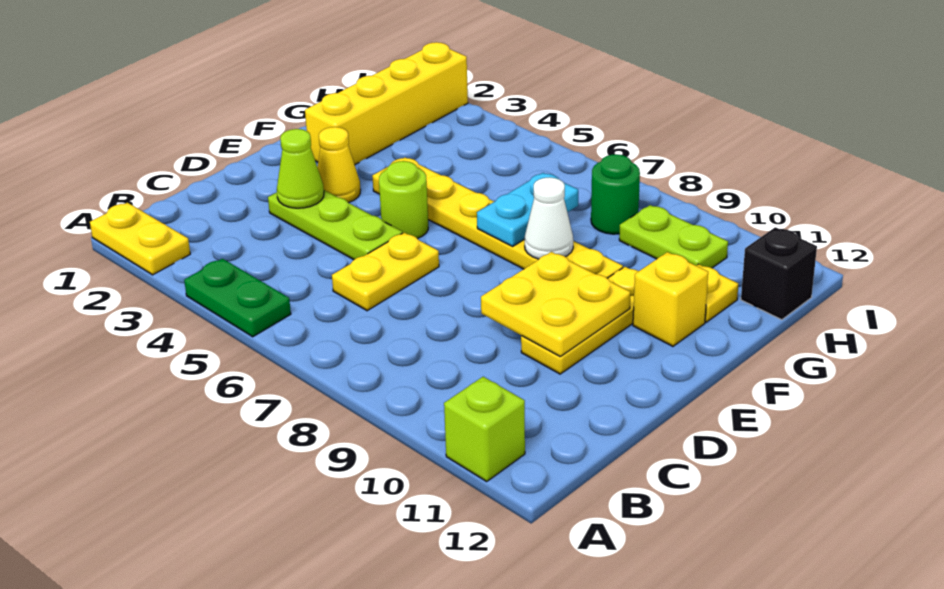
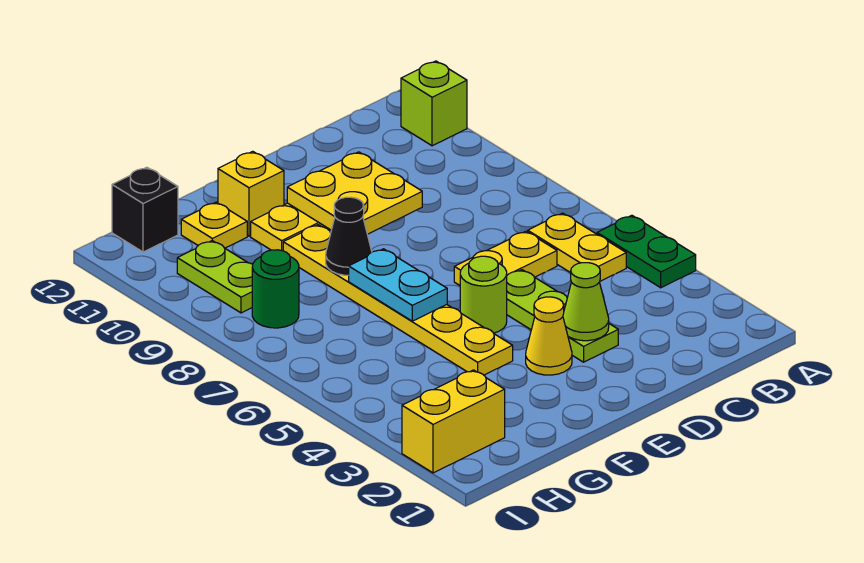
yellow plate A1:A2 level 1 -> yellow plate B5:B6 level 1
yellow brick F2:I2 level 1 -> yellow brick H2:I2 level 1
cyan plate F7:G7 level 2 -> cyan plate F6:F7 level 2
white cone F8 level 2 -> black cone F8 level 2

